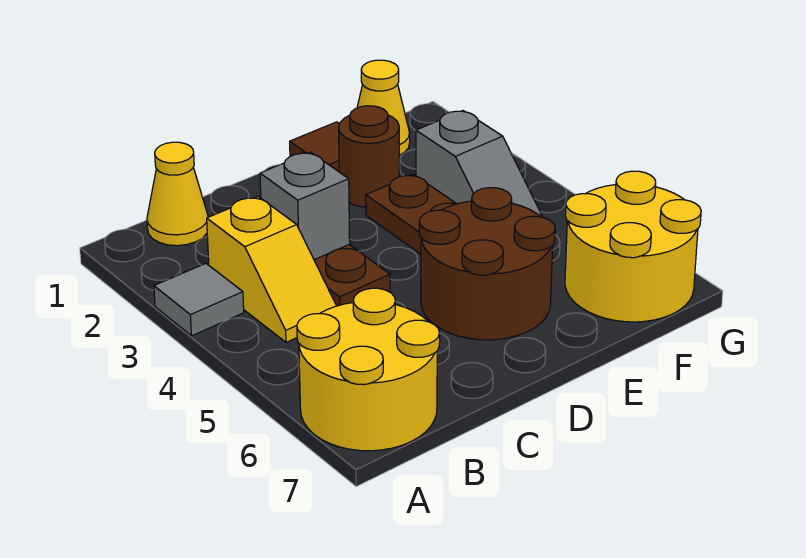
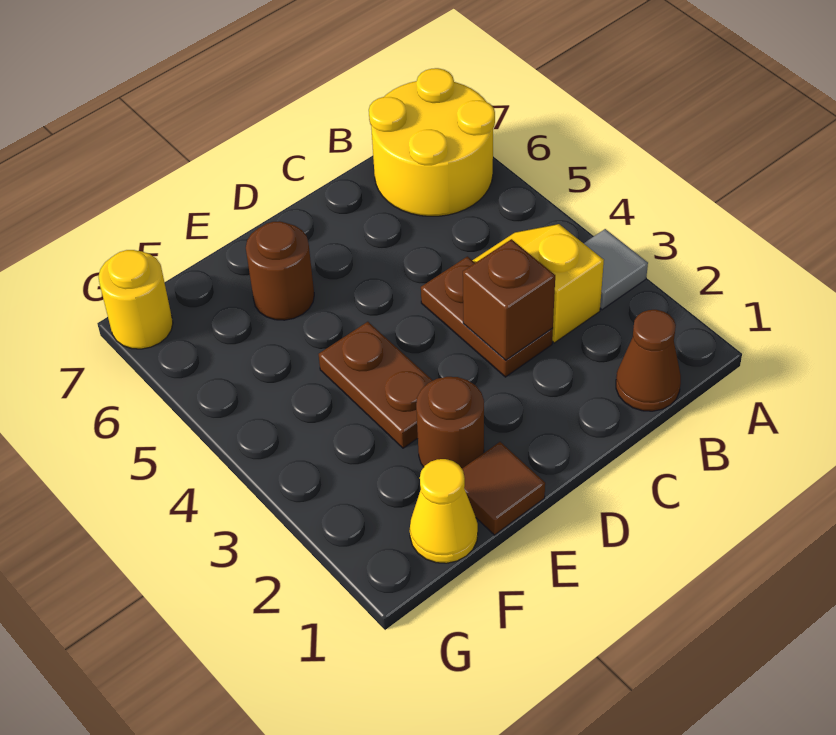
yellow cone B1 level 1 -> brown cone B1 level 1
grey brick C3 level 2 -> brown brick C3 level 2
brown round brick D5:E6 level 1 -> brown round brick E6 level 1
grey slope F3:F4 level 1 top 3 -> none
yellow round brick F6:G7 level 1 -> yellow round brick G7 level 1

